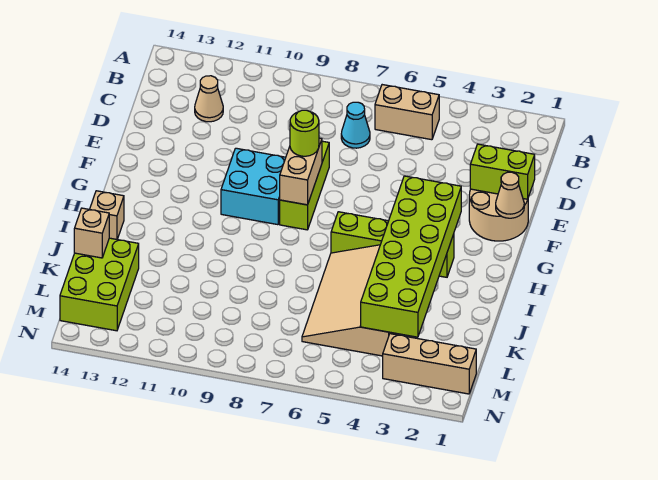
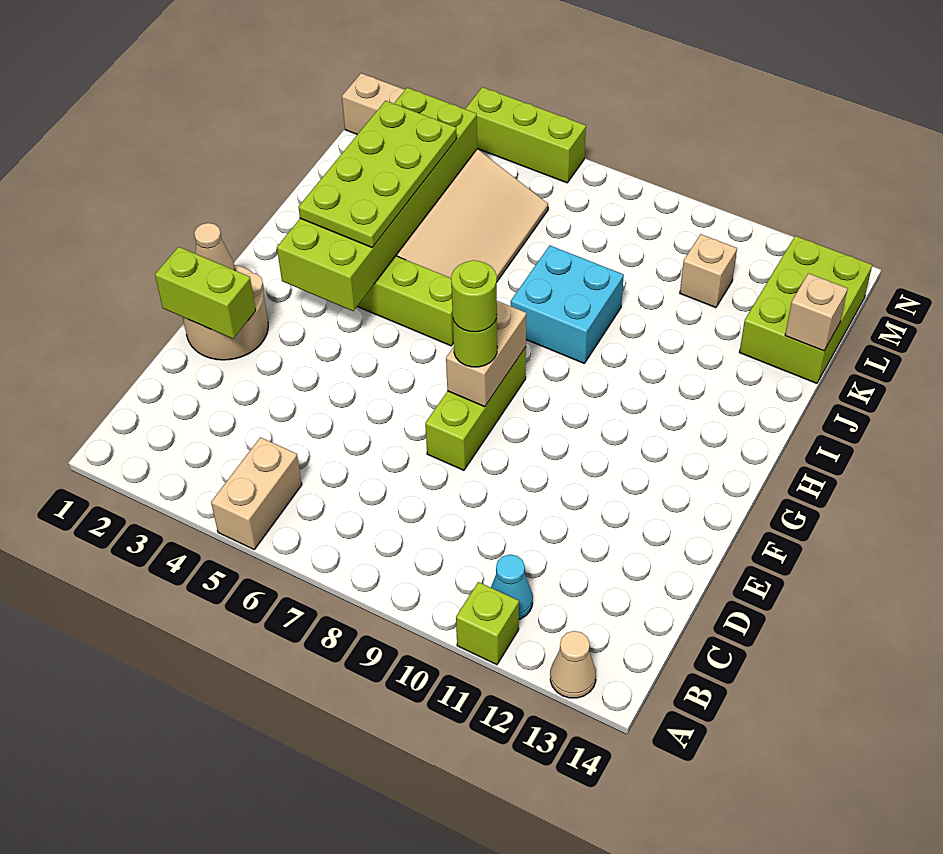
none -> lime brick A11 level 1
tan brick B5:B6 level 1 -> tan brick A5:B5 level 1
cyan cone C7 level 1 -> cyan cone B11 level 1
tan cone C12 level 1 -> tan cone A13 level 1
none -> lime round brick F8 level 4
cyan brick F9:G10 level 1 -> cyan brick I8:J9 level 1
none -> lime plate H3:K4 level 3
tan brick I14 level 1 -> tan brick L11 level 1
none -> lime brick N4:N6 level 1

